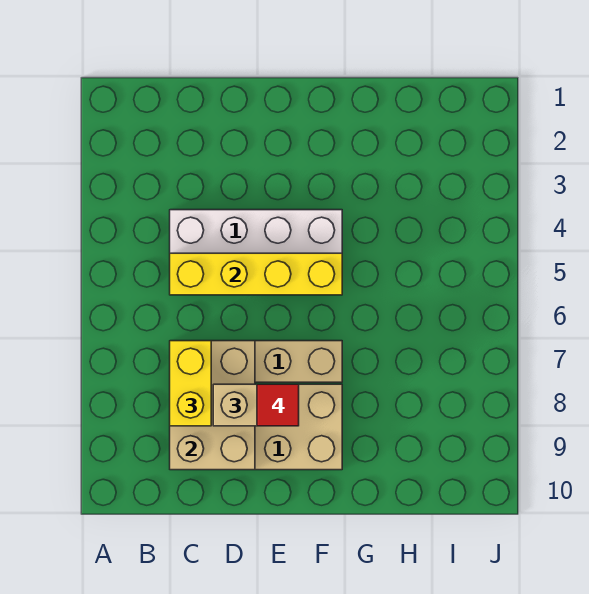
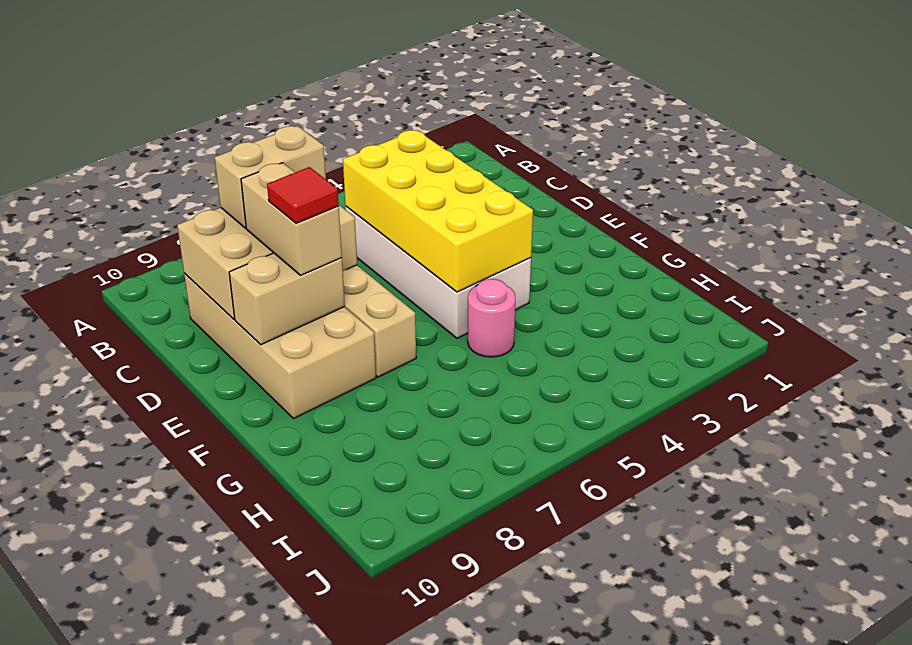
yellow brick C5:F5 level 2 -> yellow brick C4:F5 level 2
yellow brick C7:C8 level 3 -> tan brick C7:C8 level 3
none -> tan brick E8:E9 level 2
none -> pink round brick G5 level 1

